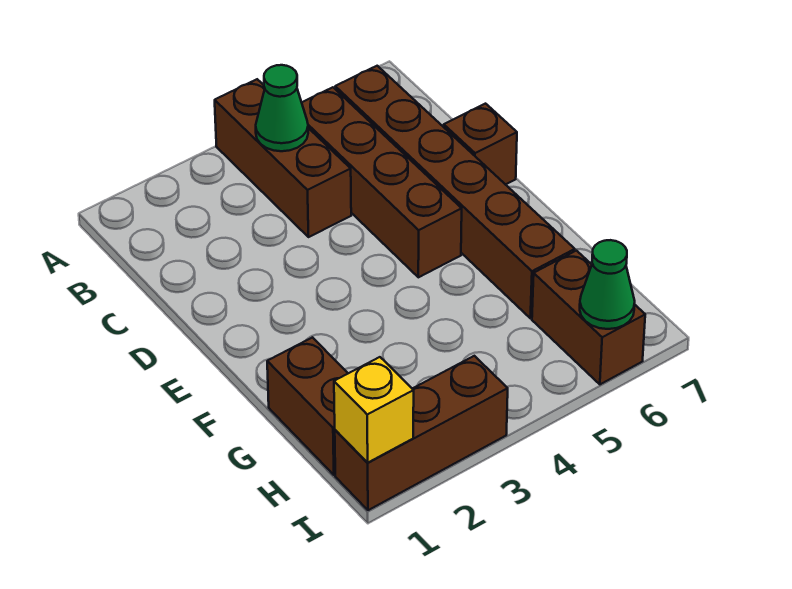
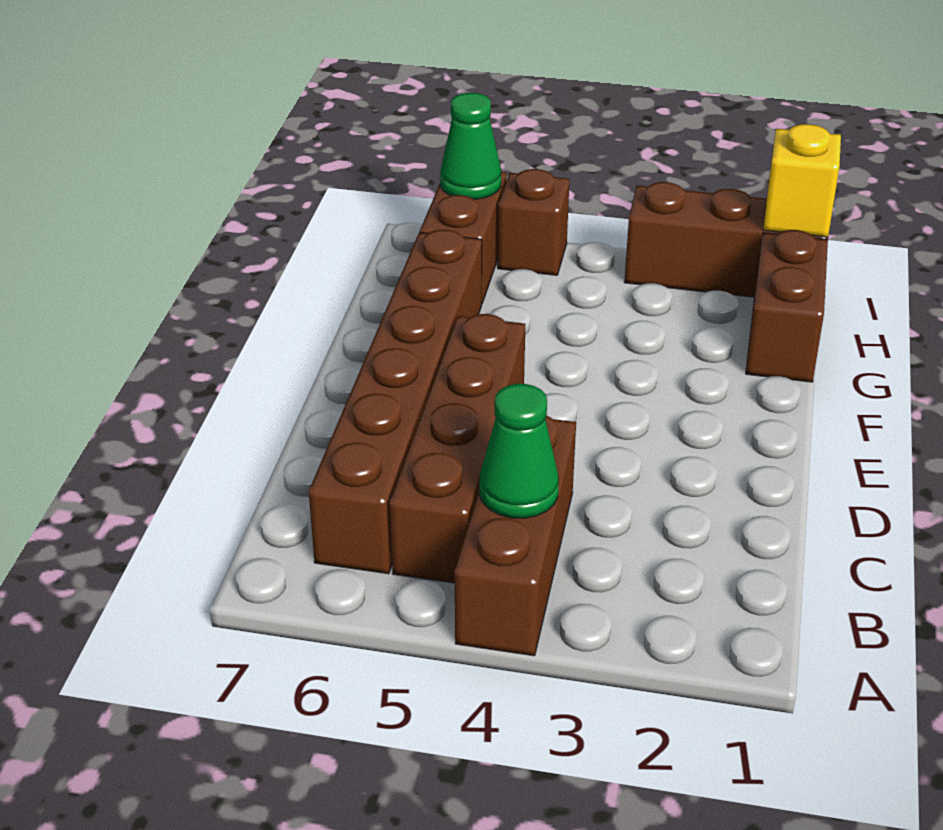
brown brick D7 level 1 -> brown brick I5 level 1

